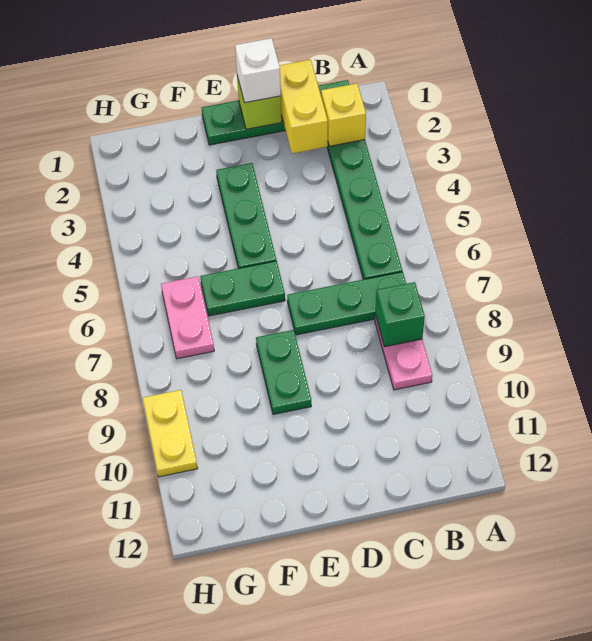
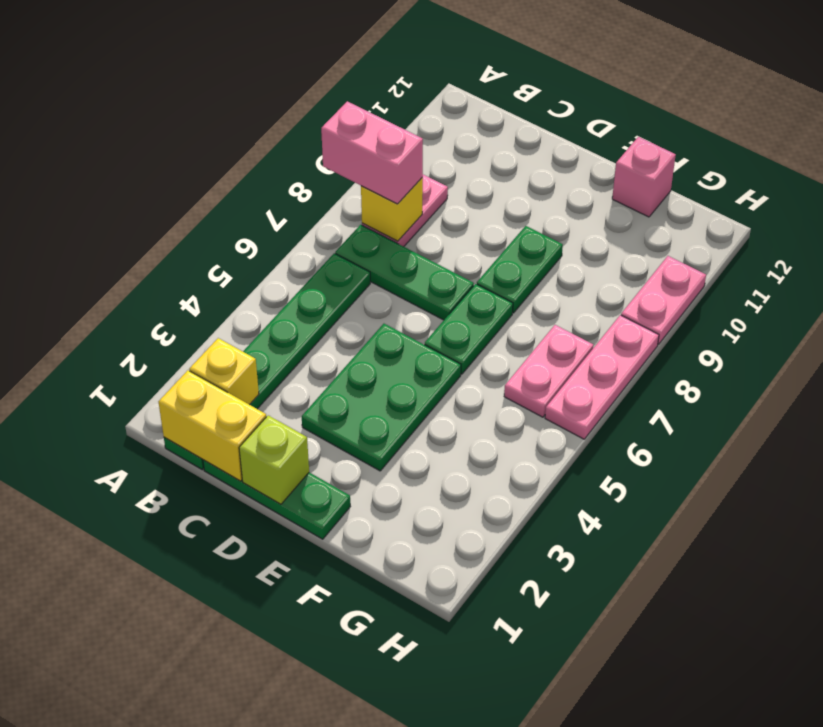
none -> pink brick A8:B8 level 3
green brick B8 level 2 -> yellow brick B8 level 2
yellow brick C1:C2 level 2 -> yellow brick B1:C1 level 2
white brick D1 level 3 -> none
green plate E3:E5 level 1 -> green plate D3:E5 level 1
green plate E6:F6 level 1 -> green plate E6:E7 level 1
none -> pink brick F12 level 1
none -> pink plate H6:H8 level 1
yellow plate H9:H10 level 1 -> pink plate H9:H10 level 1

